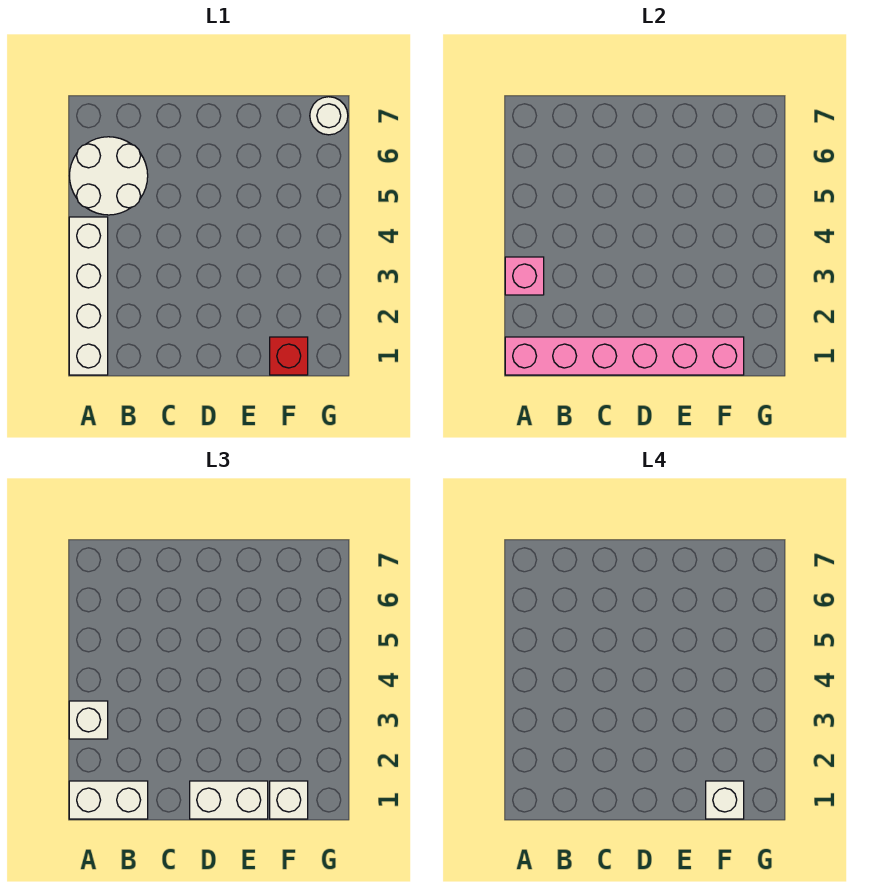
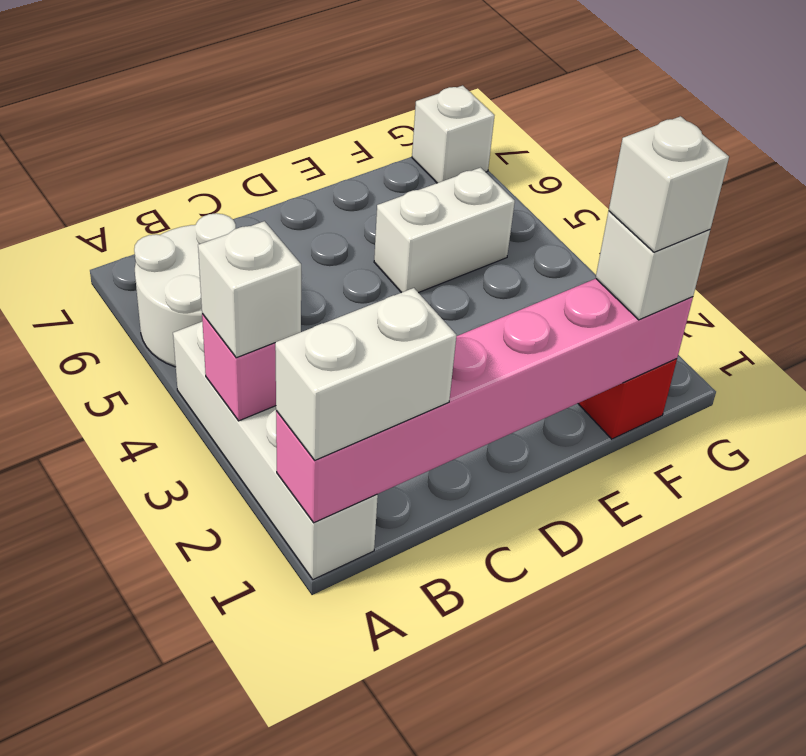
white brick D1:E1 level 3 -> white brick E5:F5 level 1
white round brick G7 level 1 -> white brick G7 level 1

